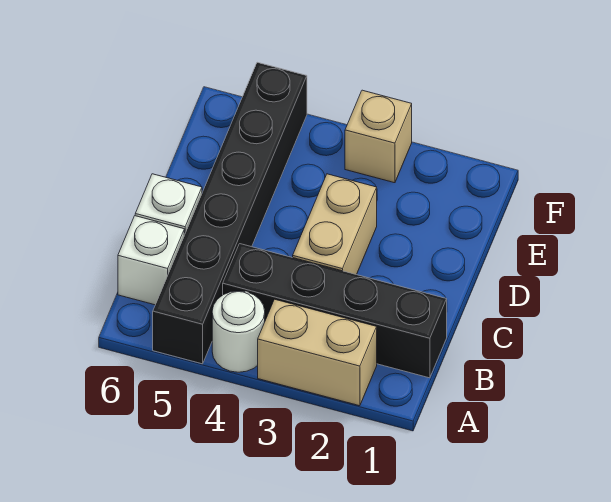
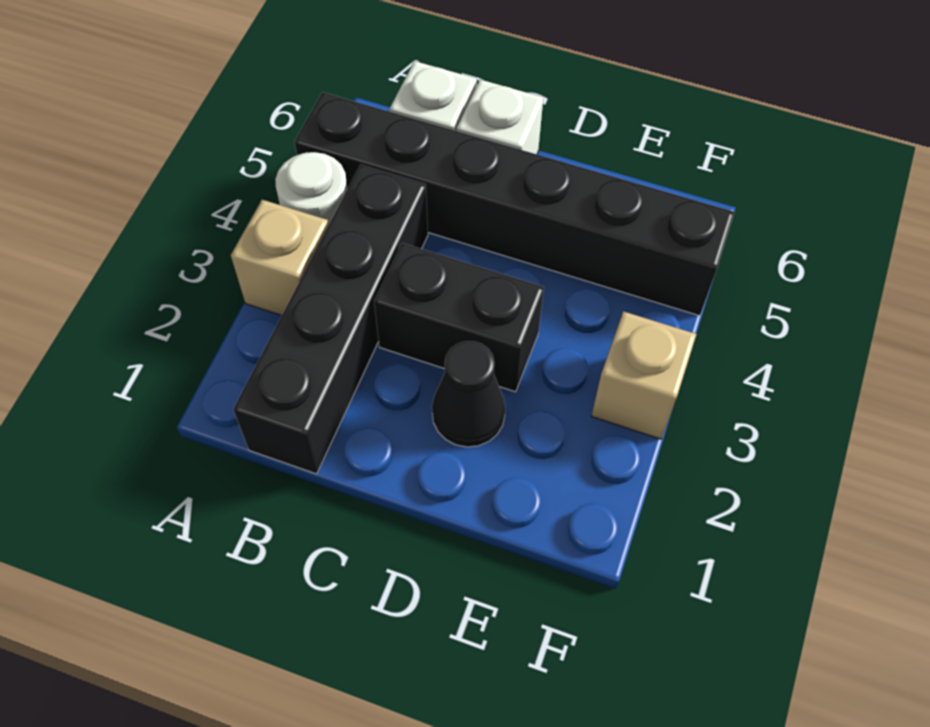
tan brick A2:A3 level 1 -> tan brick A3 level 1
tan brick C3:D3 level 1 -> black brick C3:D3 level 1
none -> black cone D2 level 1

